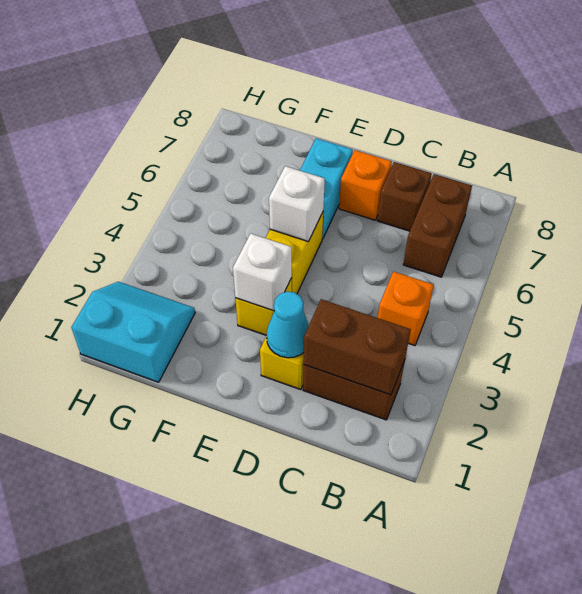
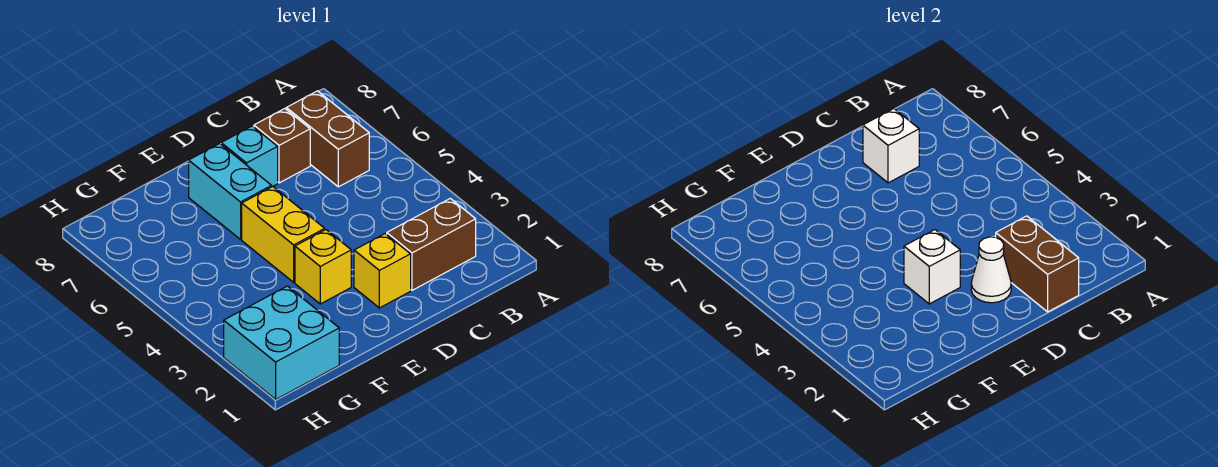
brown brick B2:C2 level 2 -> brown brick C1:C2 level 2
orange brick B4 level 1 -> none
cyan cone D2 level 2 -> white cone D2 level 2
orange brick D7 level 1 -> cyan brick D7 level 1
white brick E5 level 2 -> white brick C7 level 2
cyan slope G1:H2 level 1 top 1 -> cyan brick G1:H2 level 1

